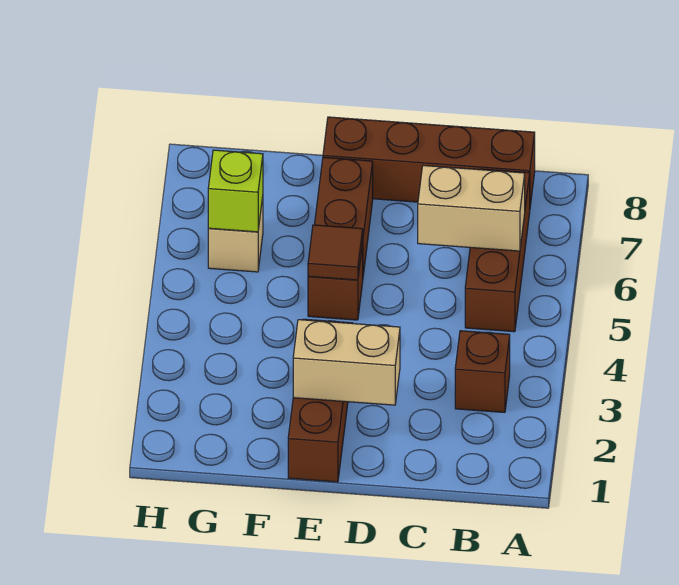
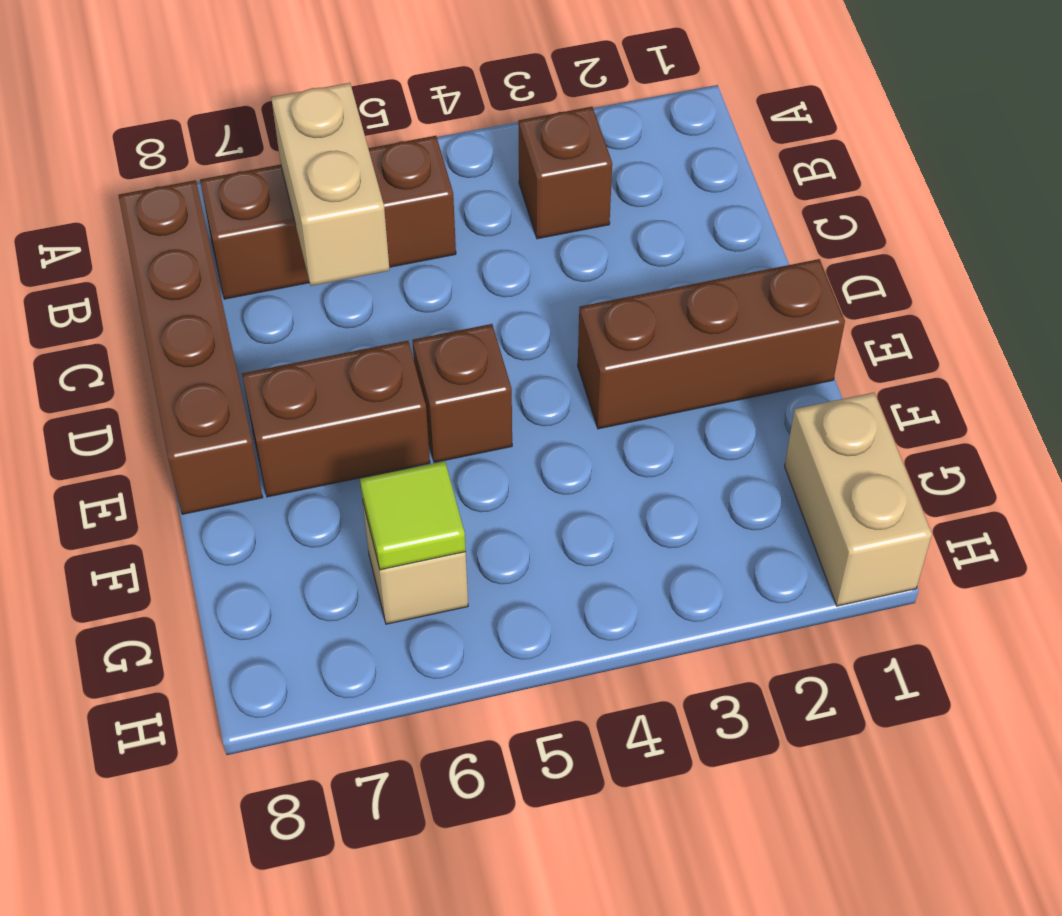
tan brick D2:E2 level 2 -> tan brick G1:H1 level 1
brown tile E5 level 2 -> none
lime brick G6 level 2 -> lime tile G6 level 2

